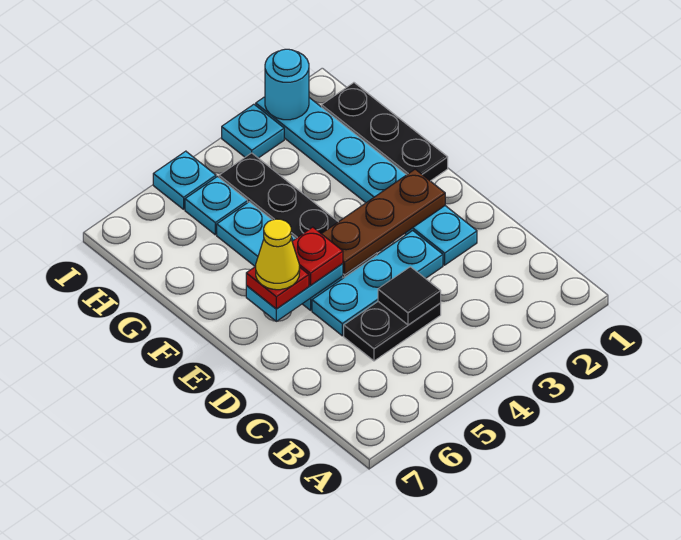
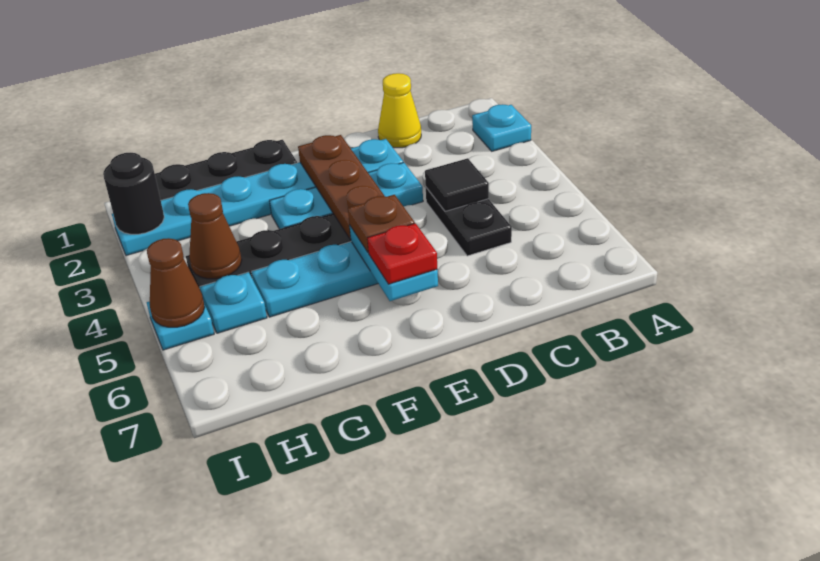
cyan plate D3:D5 level 1 -> cyan plate D3:F3 level 1
red plate E5 level 3 -> brown plate E5 level 3
yellow cone E6 level 4 -> yellow cone C1 level 1
none -> brown cone H4 level 2
cyan round brick I2 level 2 -> black round brick I2 level 2
cyan plate I3 level 1 -> cyan plate A2 level 1
none -> brown cone I5 level 2

